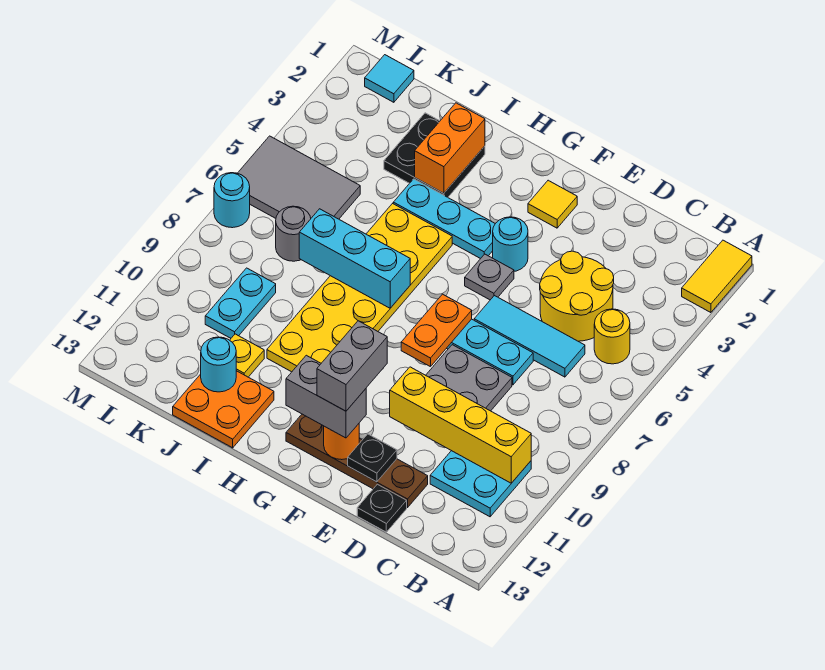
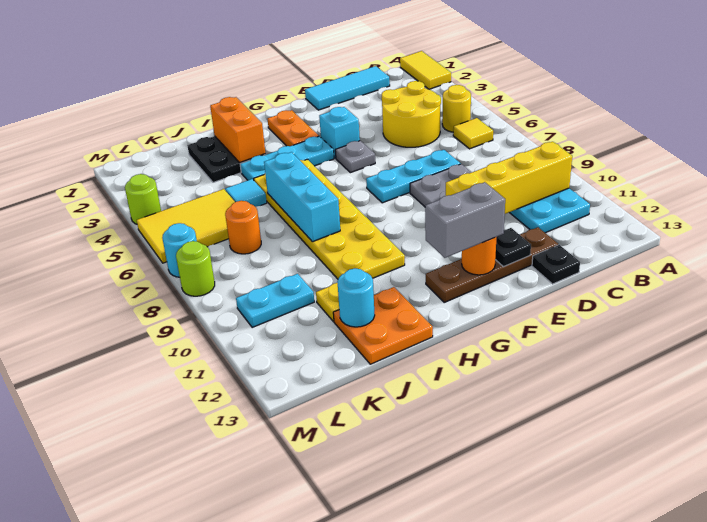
cyan tile C6:E6 level 1 -> cyan tile C1:E1 level 1
yellow tile F2 level 1 -> yellow tile B6 level 1
cyan round brick F4 level 1 -> cyan brick F4 level 1
orange plate F7:F8 level 2 -> orange plate G2:G3 level 1
grey brick F11:F12 level 4 -> none
cyan brick H7:J7 level 2 -> cyan brick I6:I8 level 2
grey tile K5:M6 level 1 -> yellow tile K5:M6 level 1
grey round brick K7 level 1 -> orange round brick K7 level 1
cyan plate K9:K10 level 1 -> cyan plate K10:L10 level 1
cyan tile L1 level 1 -> cyan tile J5 level 1
none -> lime round brick M4 level 1
none -> lime round brick M8 level 1

